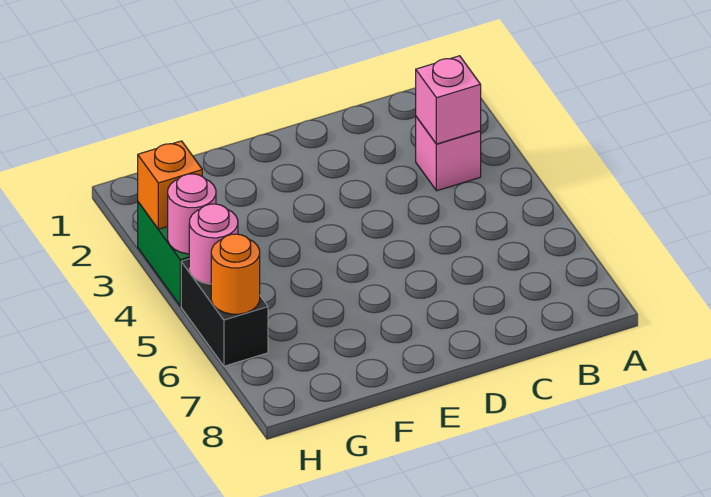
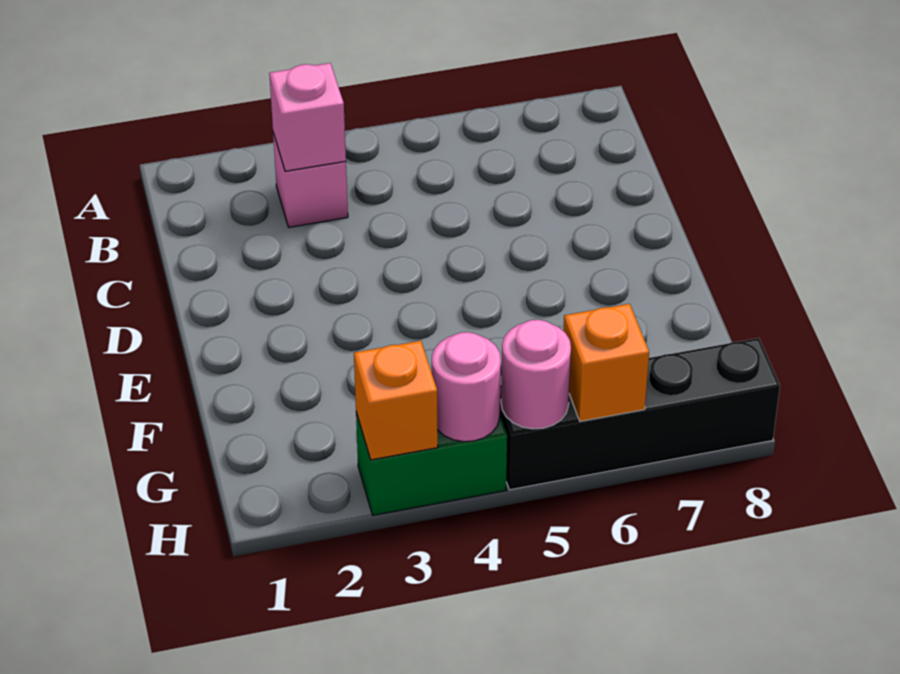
black brick H5:H6 level 1 -> black brick H5:H8 level 1
orange round brick H6 level 2 -> orange brick H6 level 2

